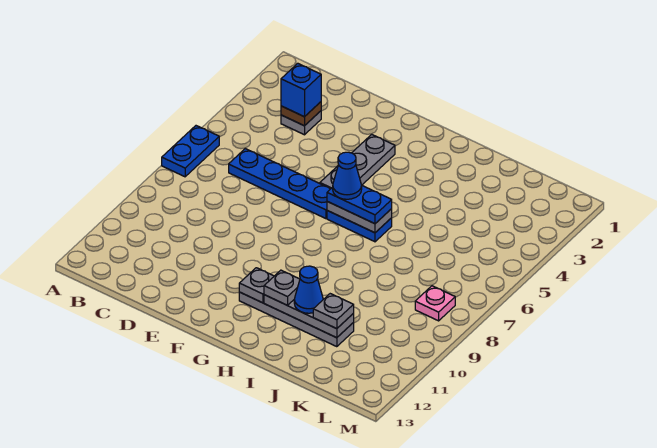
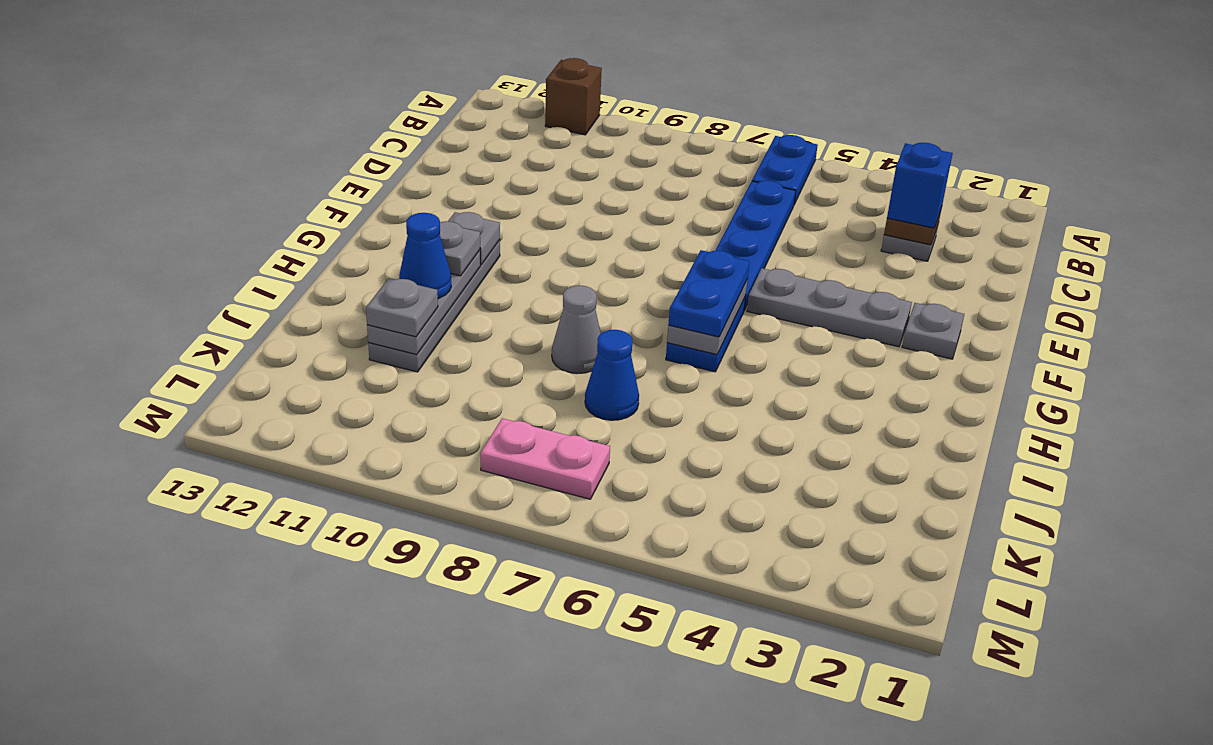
blue plate A6:A7 level 1 -> blue plate A6:B6 level 1
none -> brown brick A11 level 1
none -> grey plate F2 level 1
blue cone G6 level 4 -> blue cone J7 level 1
none -> grey cone I8 level 1
pink plate L8 level 1 -> pink plate L7:L8 level 1

